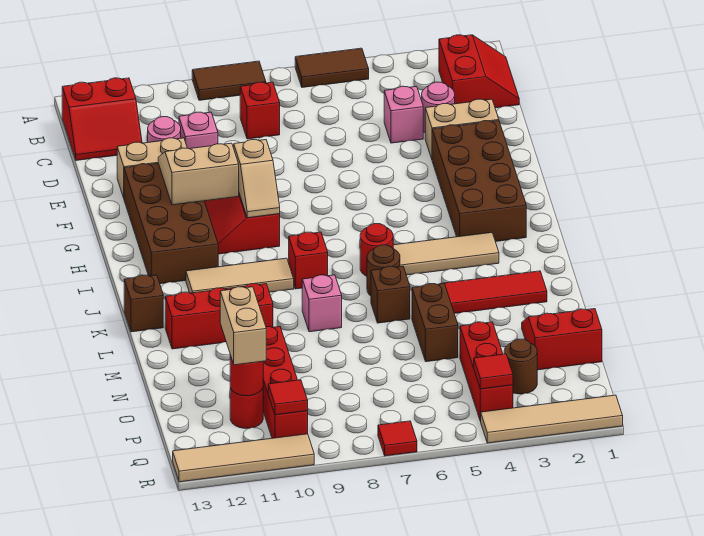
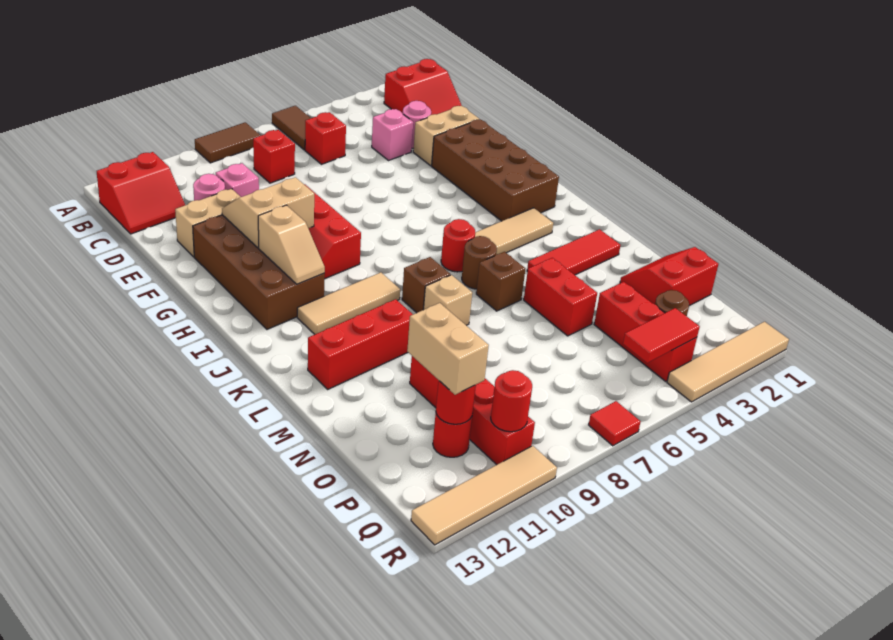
brown tile A5:A6 level 1 -> brown tile A6:B6 level 1
red slope B1:C2 level 1 top 2 -> red slope B1:C2 level 1 top B
tan slope G9:H9 level 2 top G -> tan slope H11:I11 level 2 top H
red brick J8 level 1 -> red brick C6 level 1
brown brick K13 level 1 -> brown brick K8 level 1
pink brick L8 level 1 -> tan brick L8 level 1
brown brick M5:N5 level 1 -> red brick M5:N5 level 1
red tile Q4 level 2 -> red tile Q4:Q5 level 2
red tile Q10 level 2 -> red round brick Q10 level 2

